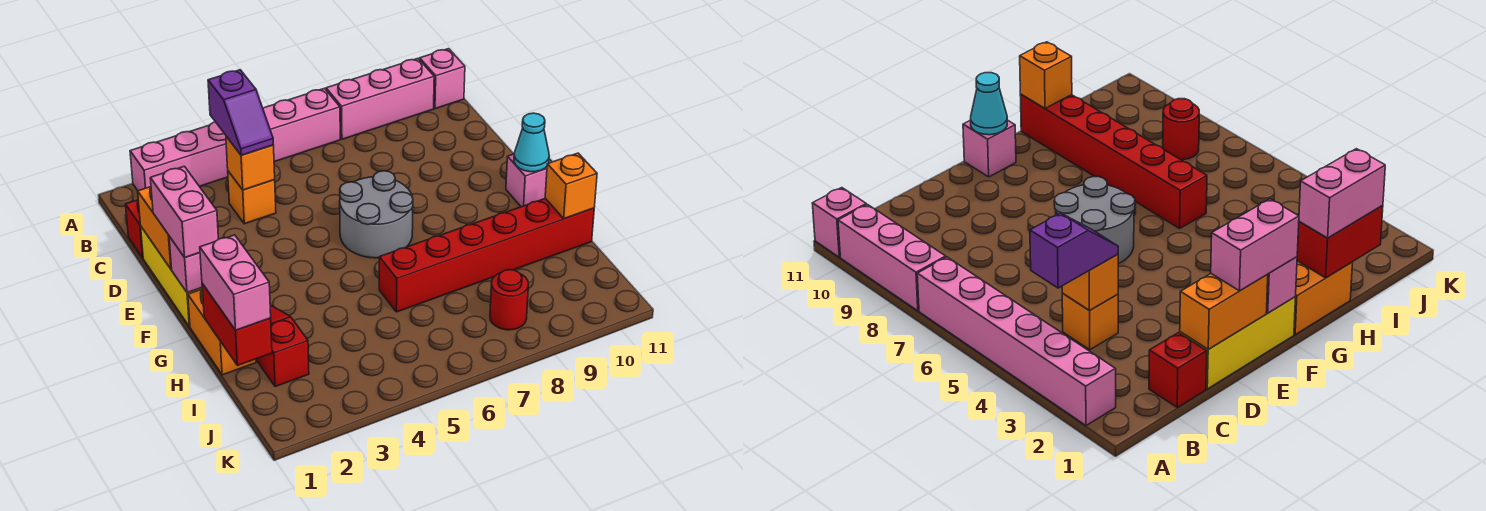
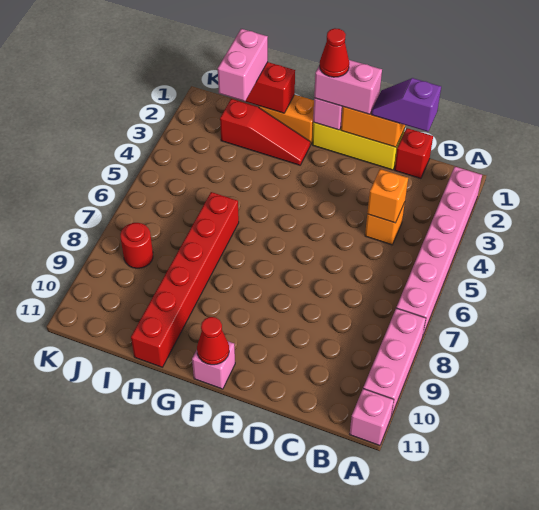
purple slope B4:C4 level 3 top B -> purple slope C1:D1 level 3 top C
grey round brick E6:F7 level 1 -> none
none -> red cone F1 level 4
cyan cone F11 level 2 -> red cone F11 level 2
pink brick H1:I1 level 3 -> pink brick I1:I2 level 3
orange brick H11 level 2 -> none

